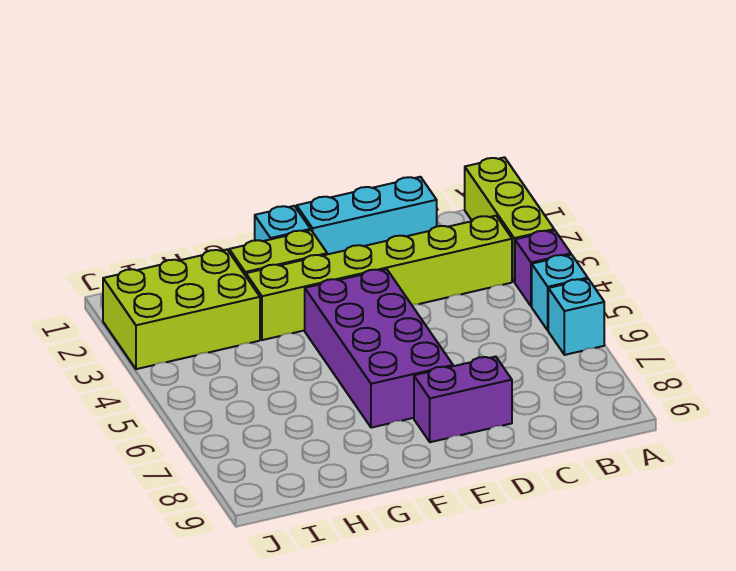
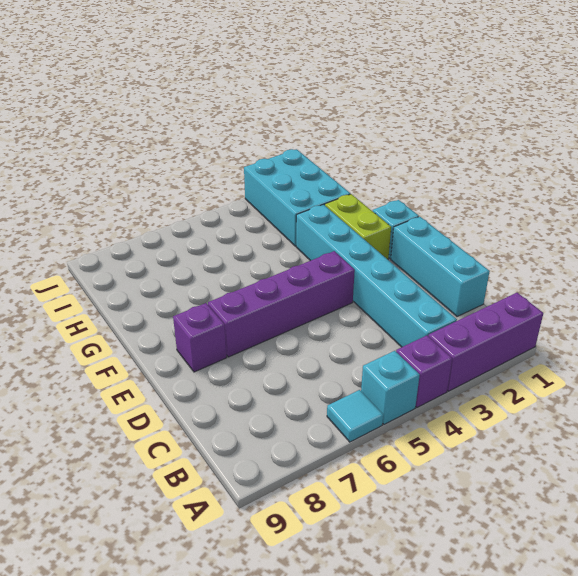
lime brick A1:A3 level 1 -> purple brick A1:A3 level 1
cyan brick A6 level 1 -> cyan tile A6 level 1
lime brick B3:G3 level 1 -> cyan brick B3:G3 level 1
purple brick D8:E8 level 1 -> purple brick E8 level 1
purple brick E4:F7 level 1 -> purple brick E4:E7 level 1
lime brick H2:J3 level 1 -> cyan brick H2:J3 level 1

